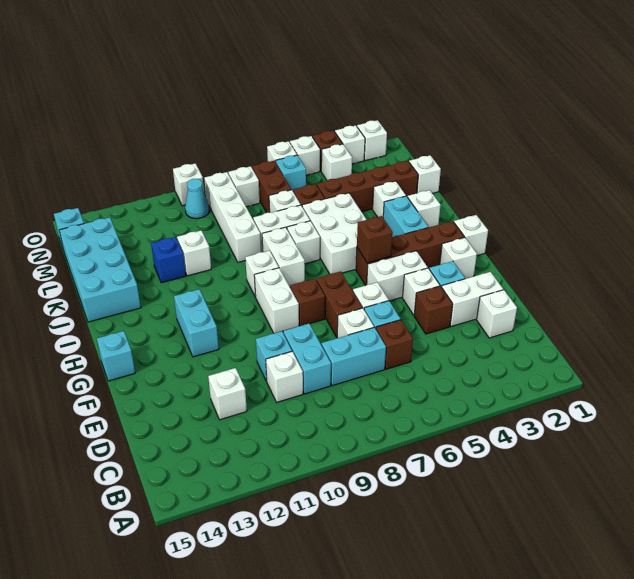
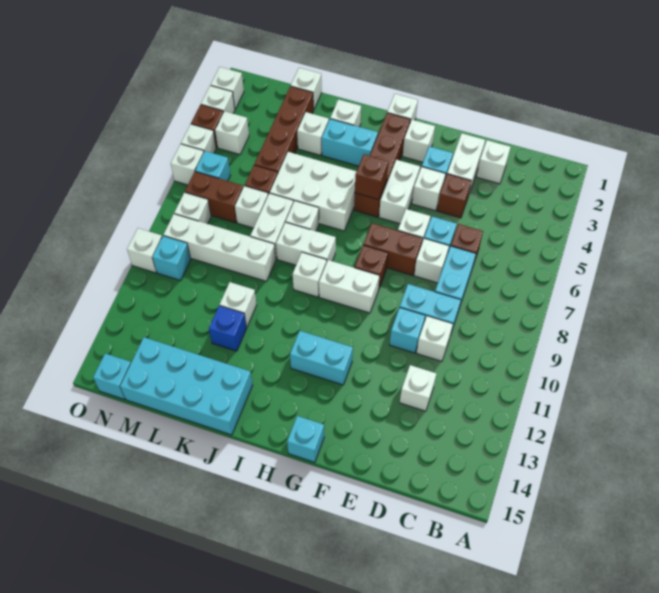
cyan cone N10 level 1 -> cyan brick N10 level 1

